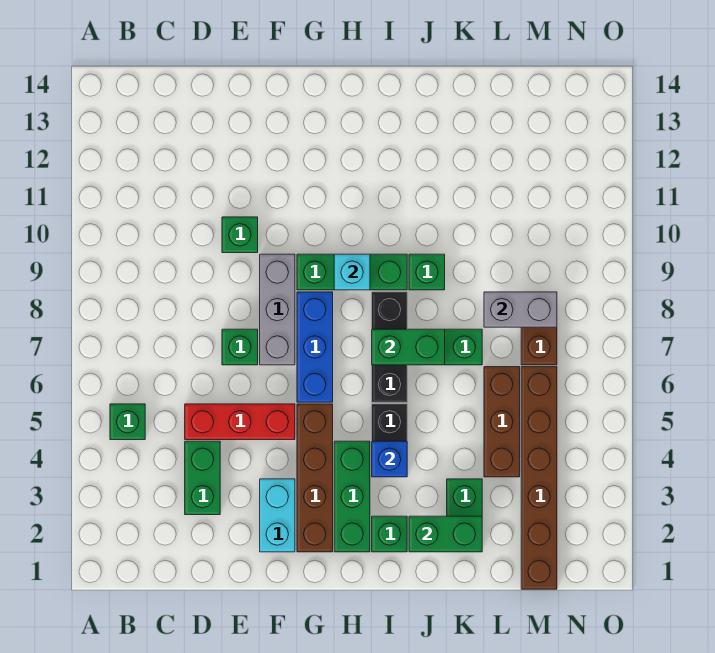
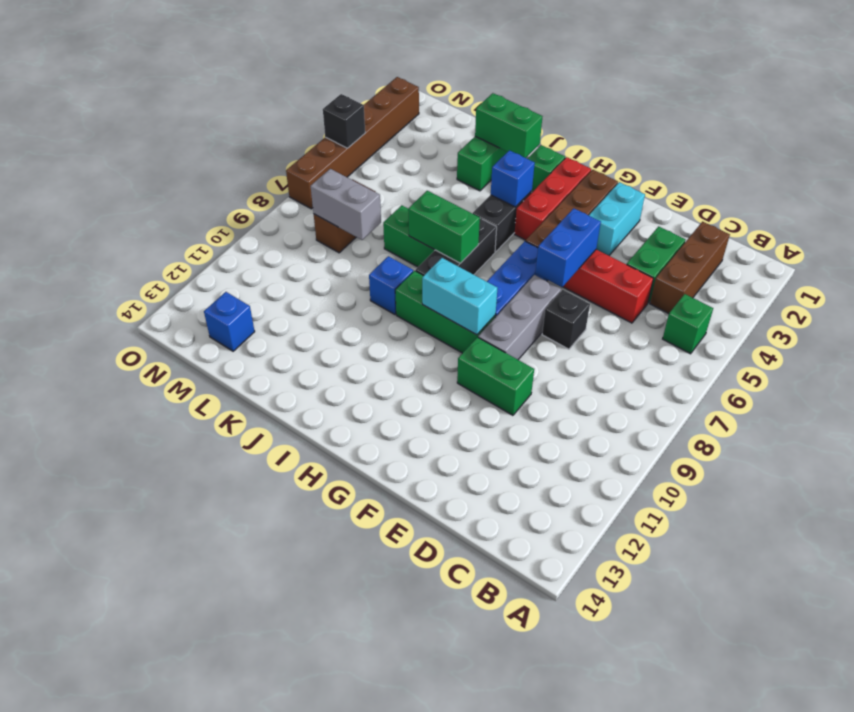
green brick E7 level 1 -> black brick E7 level 1
green brick E10 level 1 -> green brick E10:F10 level 1
none -> blue brick F5:F6 level 2
green brick H2:H4 level 1 -> red brick H2:H4 level 1
cyan brick H9 level 2 -> cyan brick G9:H9 level 2
green brick J9 level 1 -> blue brick J9 level 1
brown brick L4:L6 level 1 -> brown brick C2:C4 level 1
brown brick M1:M6 level 1 -> brown brick O2:O7 level 1
none -> blue brick M13 level 1
none -> black brick O5 level 2

